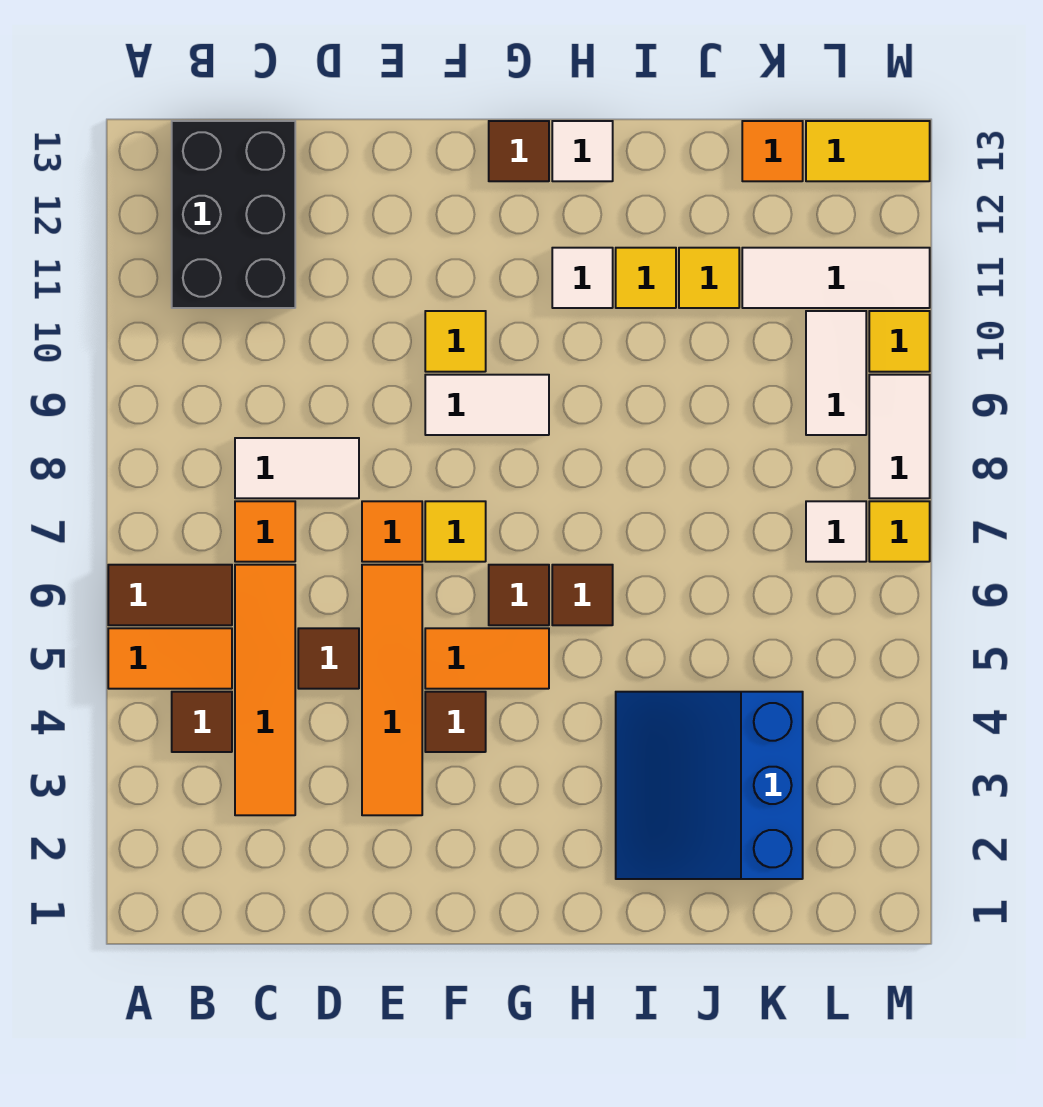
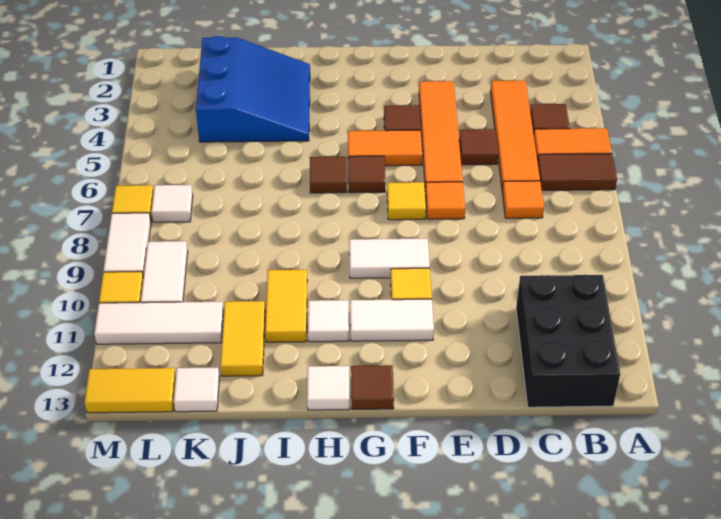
white tile C8:D8 level 1 -> white tile F11:G11 level 1
yellow tile I11 level 1 -> yellow tile I10:I11 level 1
yellow tile J11 level 1 -> yellow tile J11:J12 level 1
orange tile K13 level 1 -> white tile K13 level 1

